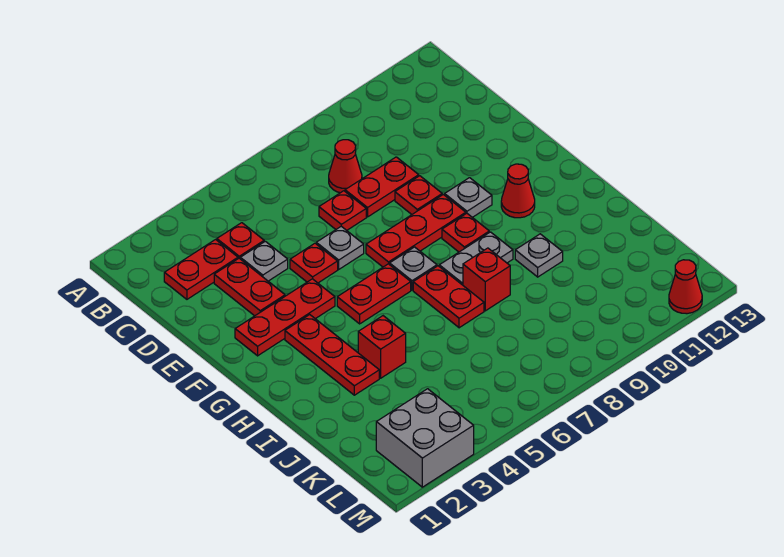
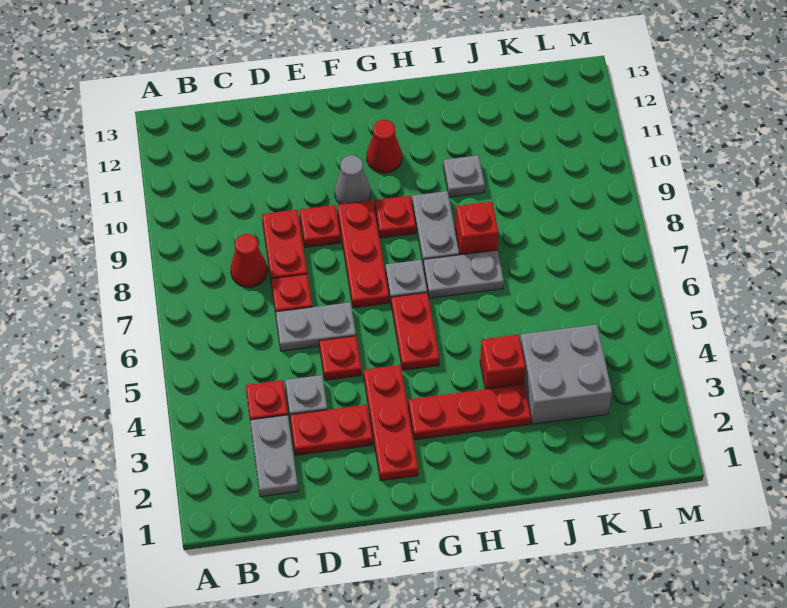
red plate C2:C3 level 1 -> grey plate C2:C3 level 1
grey plate E6 level 1 -> grey plate D6:E6 level 1
grey plate F10 level 1 -> grey cone F10 level 1
red plate H7:I7 level 1 -> grey plate H7:I7 level 1
grey brick L2:M3 level 1 -> grey brick J3:K4 level 1
red cone M12 level 1 -> none

